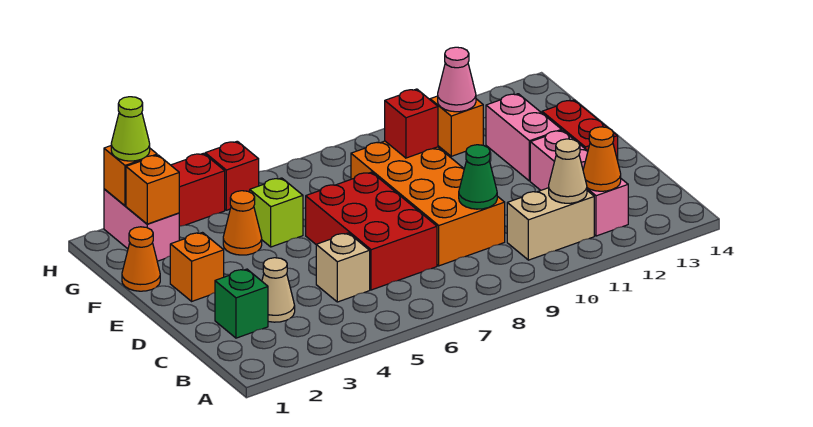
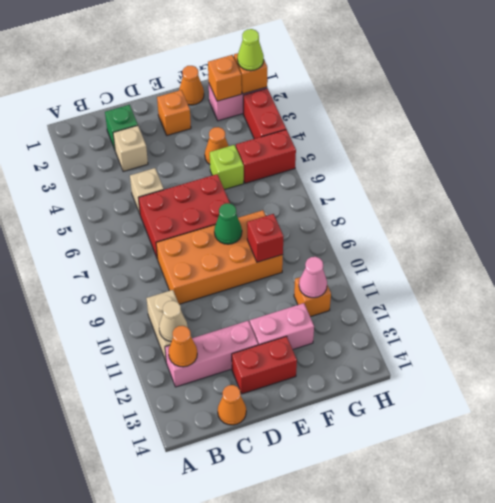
tan cone C3 level 1 -> tan brick C3 level 1
green cone C9 level 2 -> green cone E8 level 2
none -> orange cone C14 level 1
red brick H5 level 1 -> red brick G5:H5 level 1

